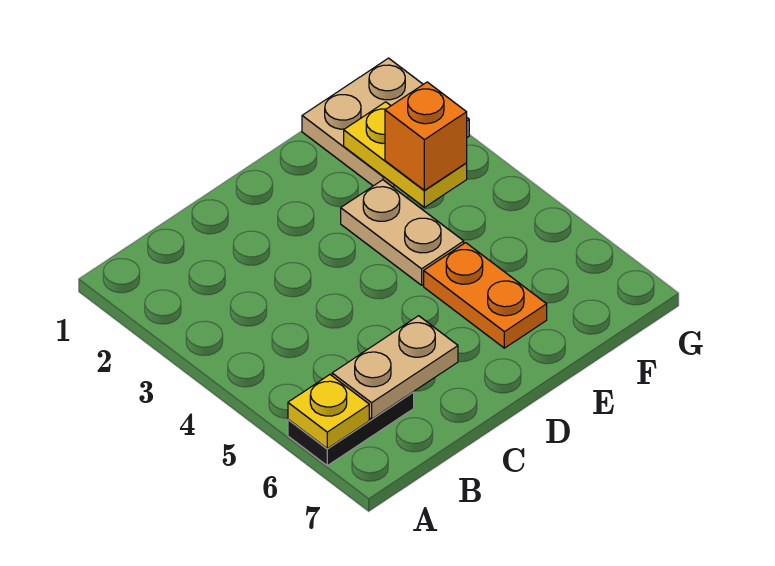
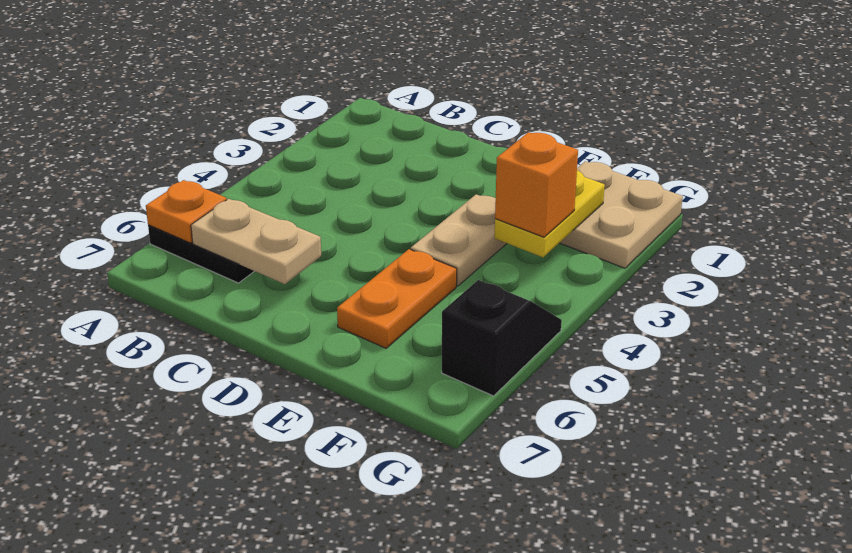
yellow plate A6 level 2 -> orange plate A6 level 2
none -> black slope G5:G6 level 1 top 6

